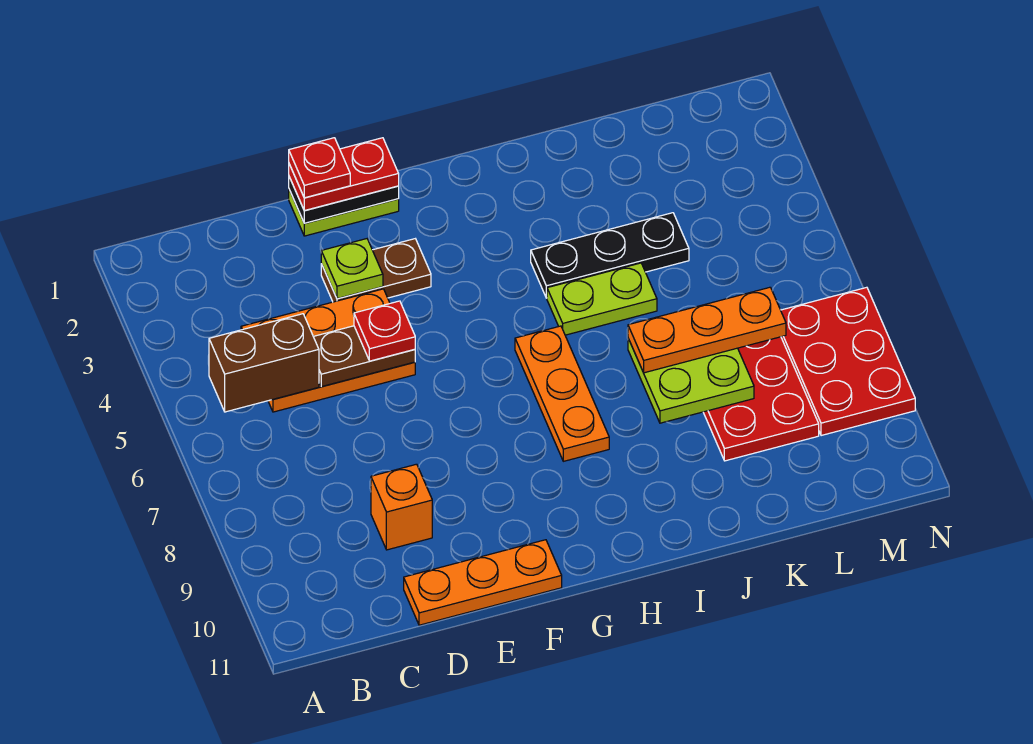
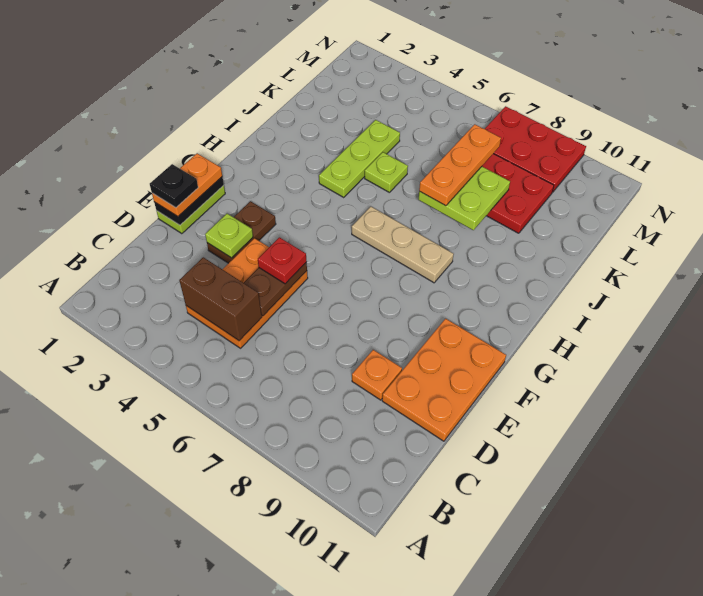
brown brick B5:C5 level 2 -> brown brick C4:C5 level 2
orange brick D9 level 1 -> orange plate D9 level 1
orange plate D11:F11 level 1 -> orange plate D10:F11 level 1
red plate E1:F1 level 3 -> orange plate E1:F1 level 3
red plate E1 level 4 -> black plate E1 level 4
orange plate H6:H8 level 1 -> tan plate H6:H8 level 1
black plate I4:K4 level 1 -> lime plate I4:K4 level 1
lime plate I5:J5 level 1 -> lime plate J5 level 1

